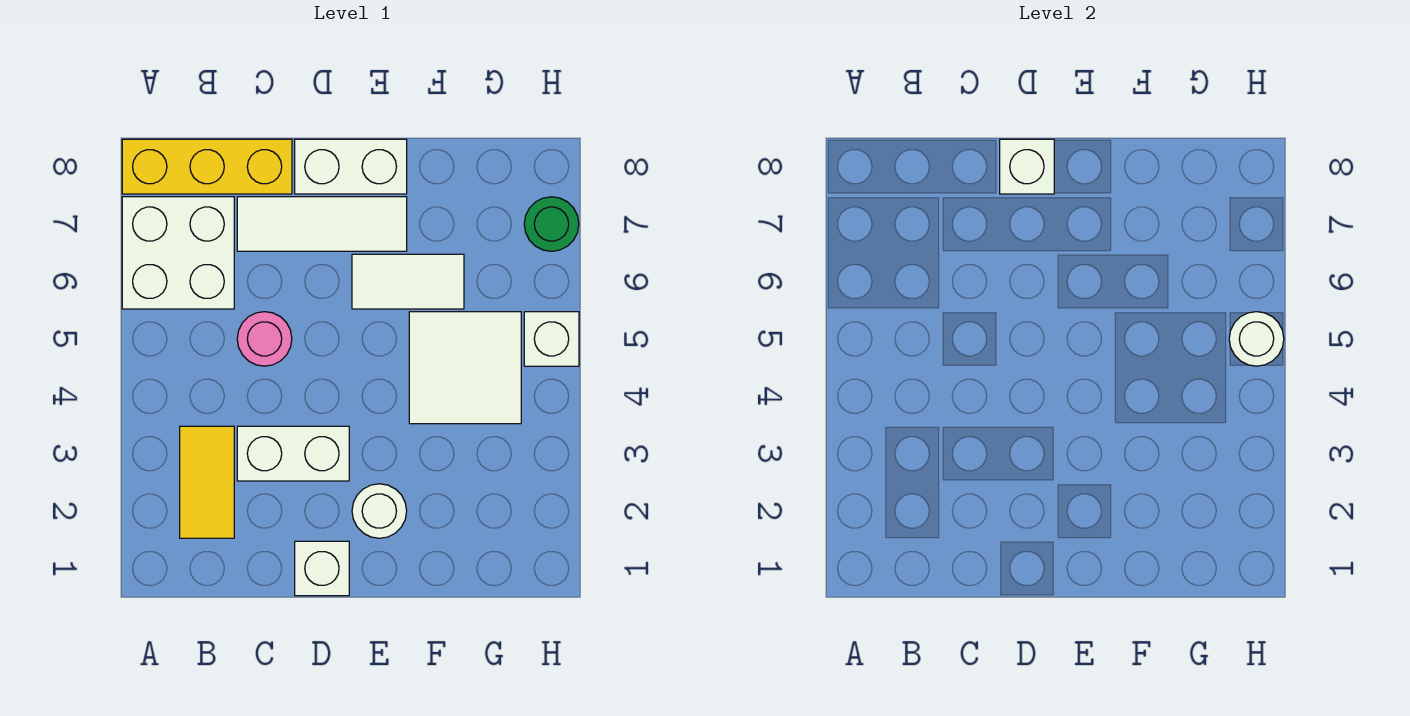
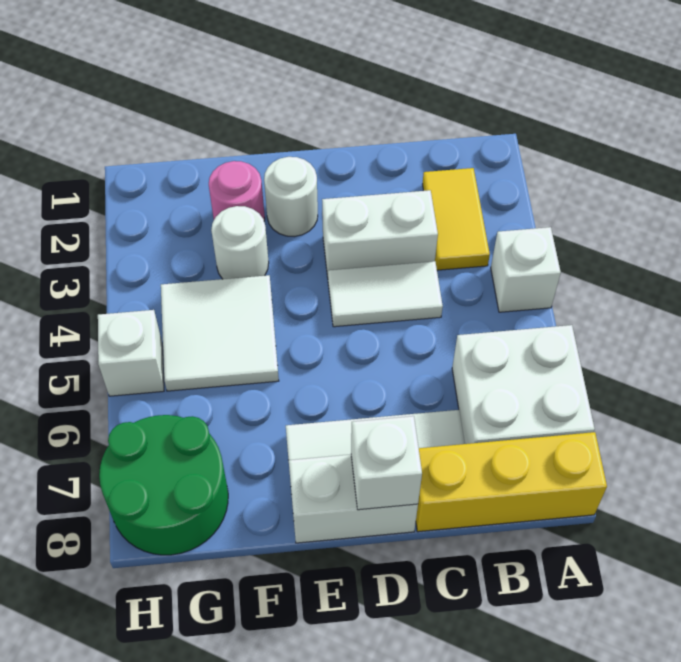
pink round brick C5 level 1 -> pink round brick F2 level 1
white brick D1 level 1 -> white brick A4 level 1
white tile E6:F6 level 1 -> white tile C4:D4 level 1
white round brick H5 level 2 -> white round brick F3 level 1
green round brick H7 level 1 -> green round brick G7:H8 level 1

